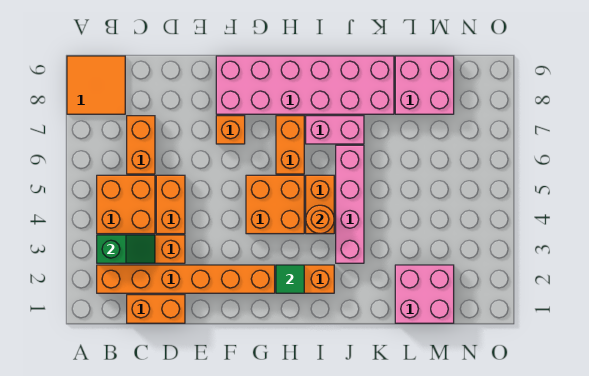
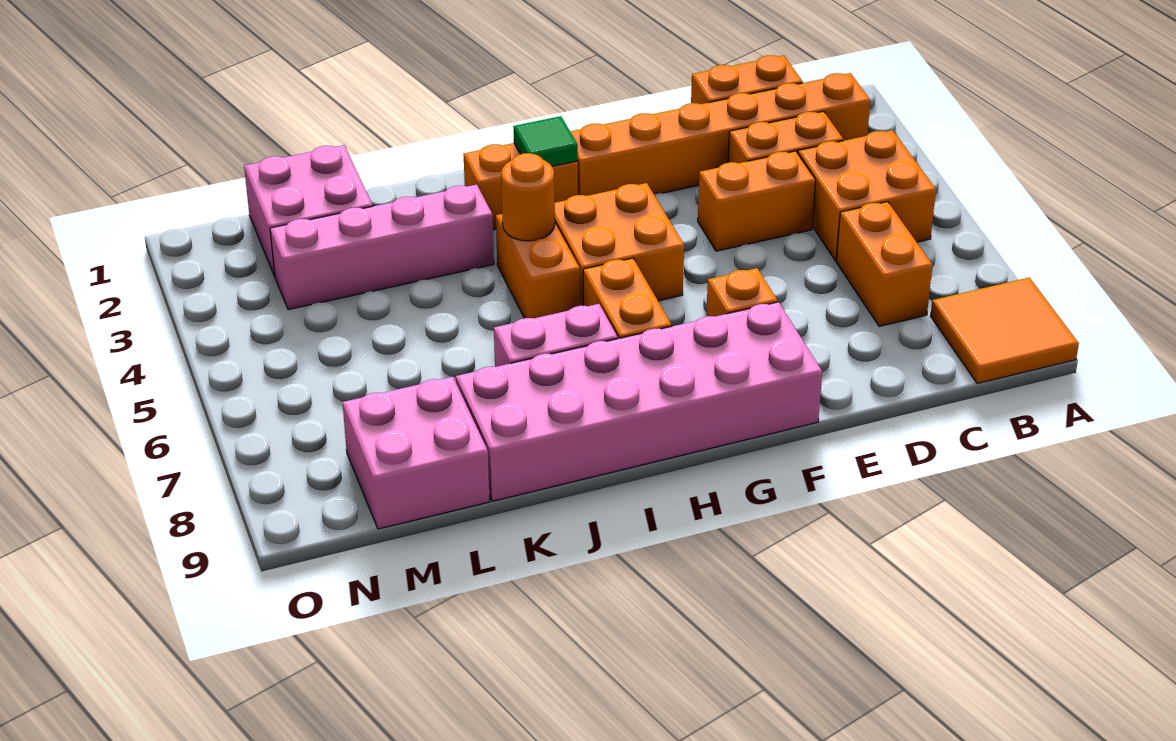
green slope B3:C3 level 2 top B -> none
orange brick D4:D5 level 1 -> orange brick D4:E4 level 1
pink brick J3:J6 level 1 -> pink brick J3:M3 level 1

